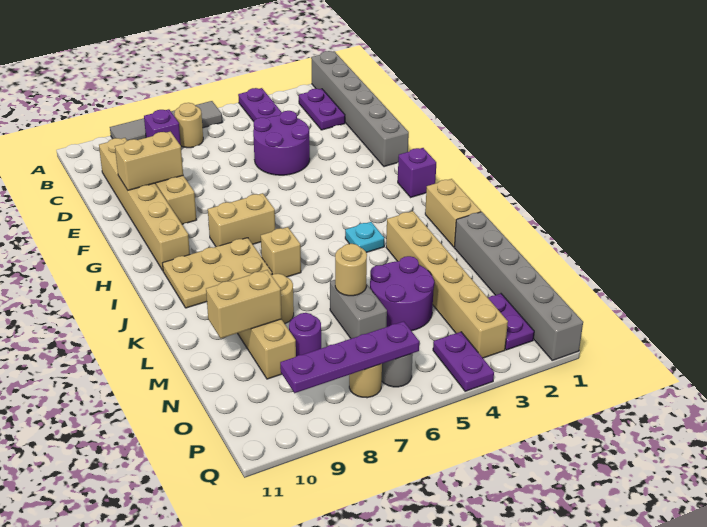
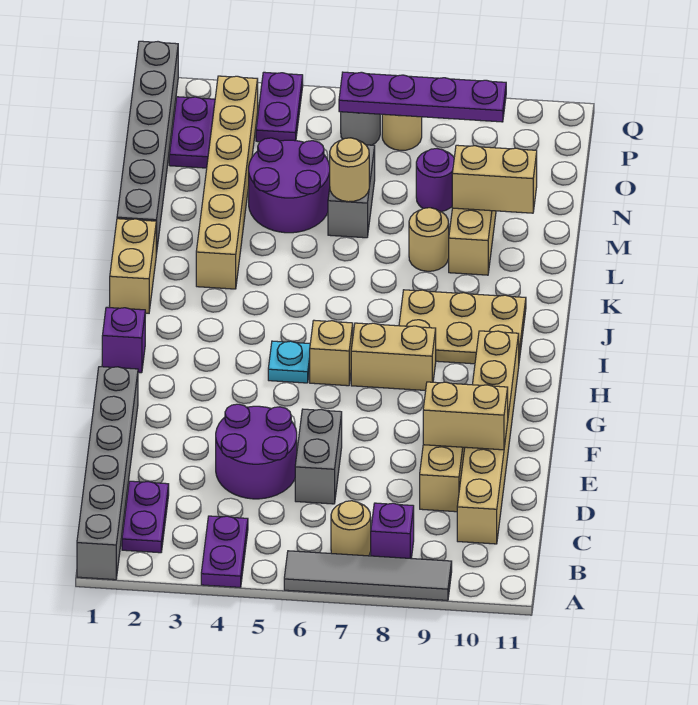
none -> grey brick D6:E6 level 1
cyan plate J4 level 1 -> cyan plate H5 level 1
tan brick J7 level 1 -> tan brick H6 level 1

